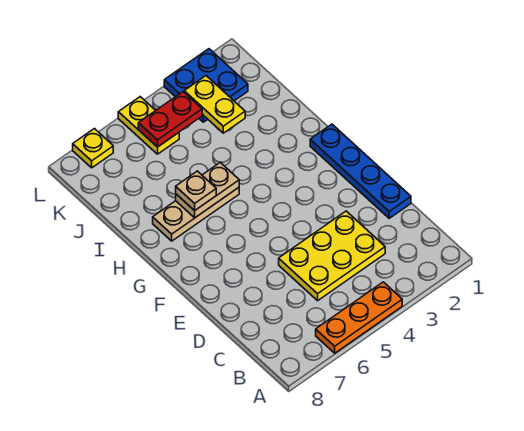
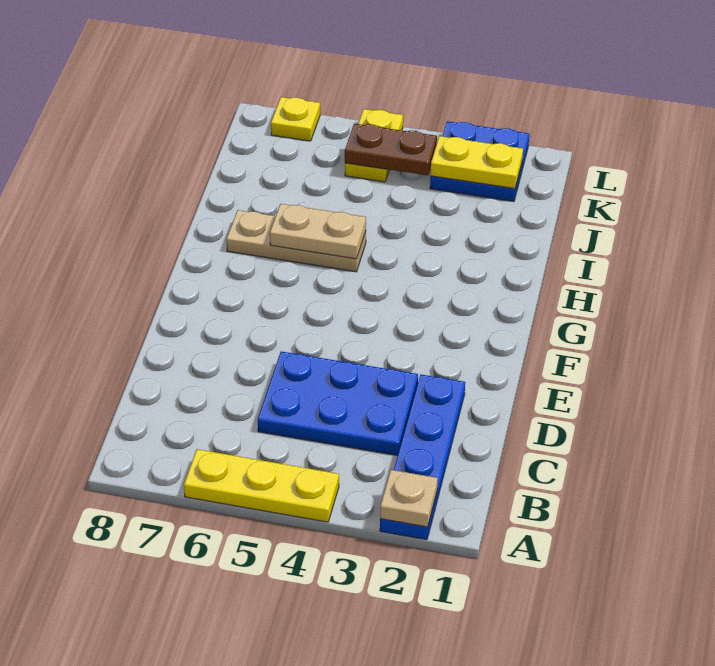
orange plate A4:A6 level 1 -> yellow plate A4:A6 level 1
yellow plate C3:D5 level 1 -> blue plate C3:D5 level 1
blue plate D1:G1 level 1 -> blue plate A2:D2 level 1
tan plate H6 level 3 -> tan plate A2 level 2
yellow plate J3:K3 level 2 -> yellow plate K2:K3 level 2
red plate K4:K5 level 2 -> brown plate K4:K5 level 2

